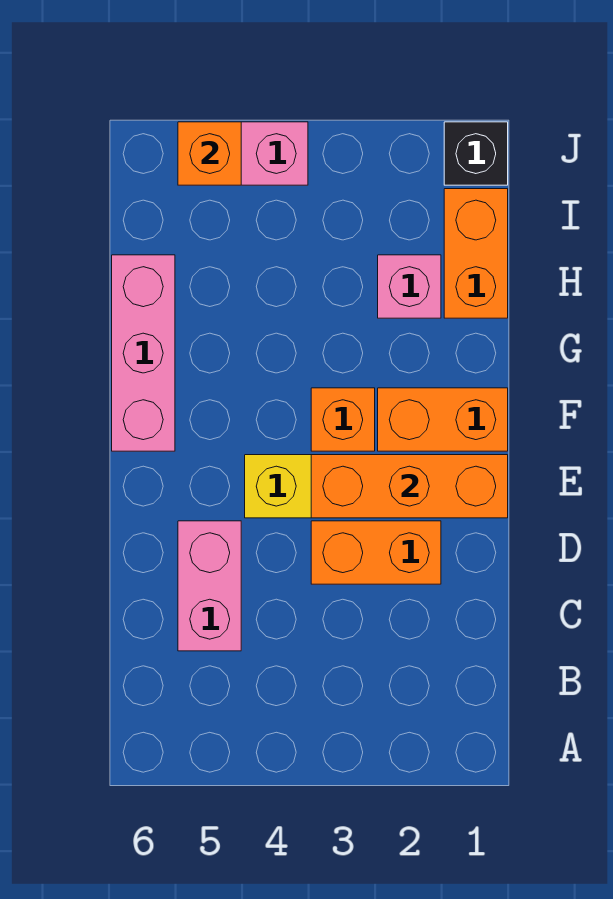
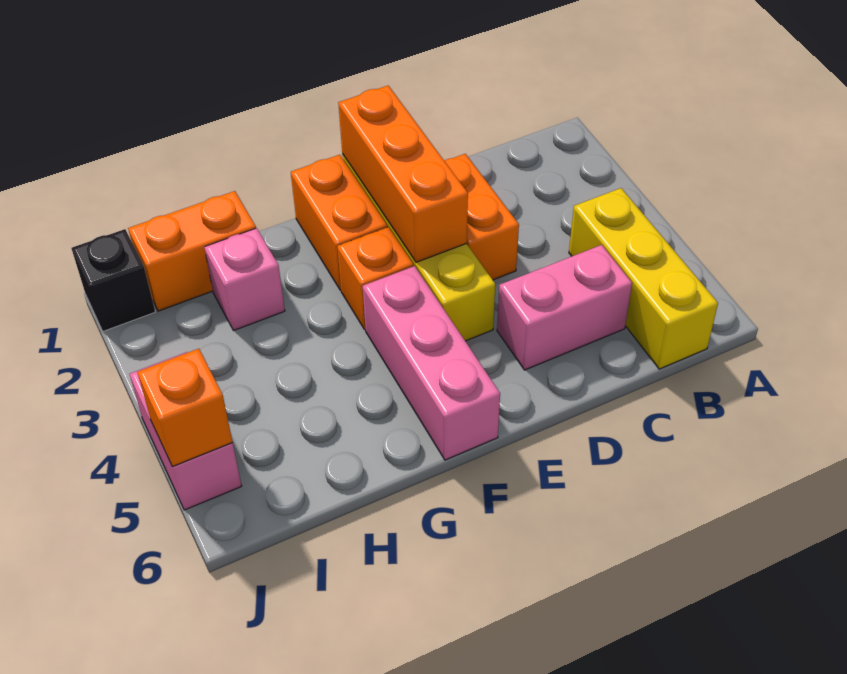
none -> yellow brick B4:B6 level 1
pink brick F6:H6 level 1 -> pink brick F4:F6 level 1

